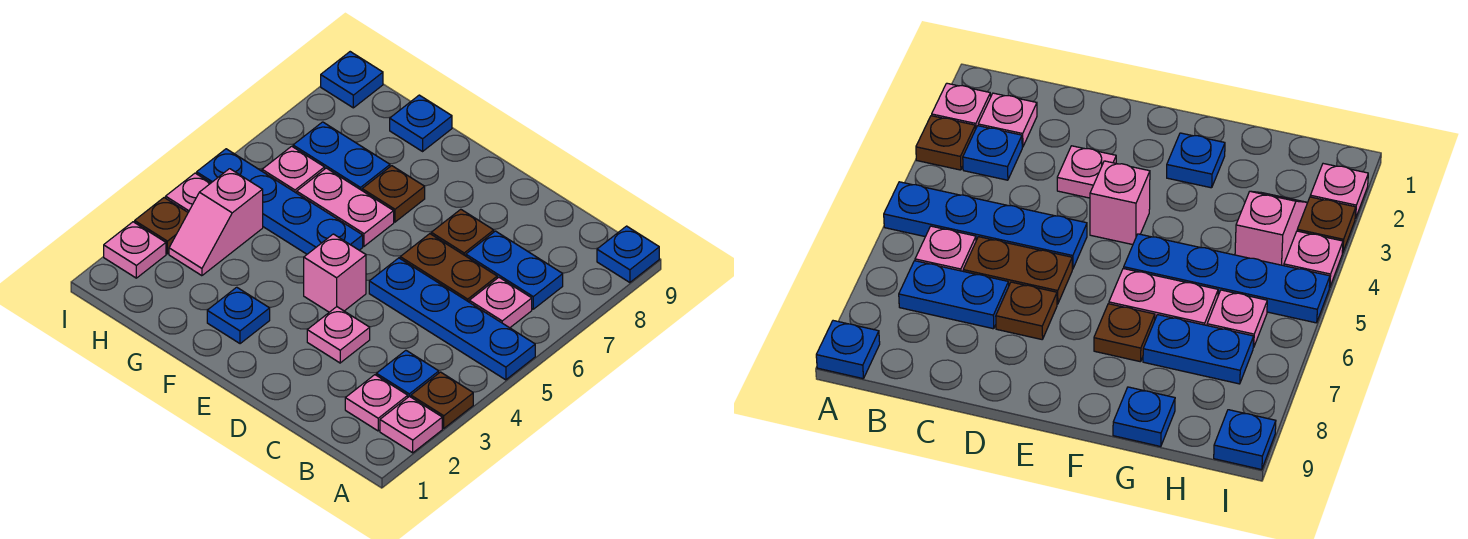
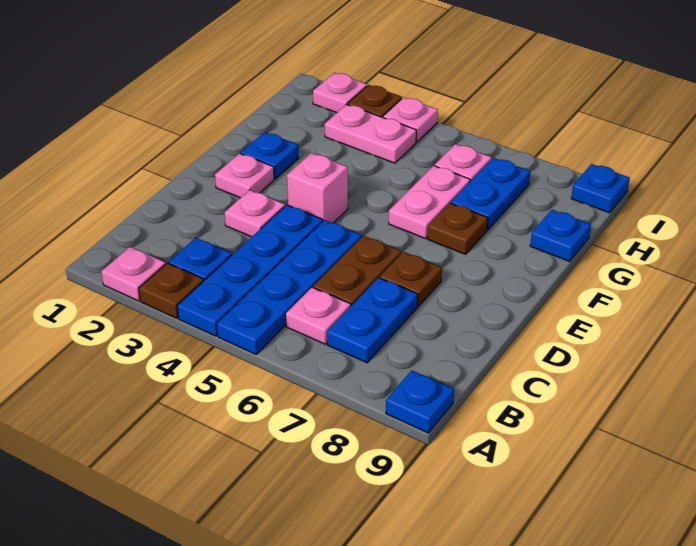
pink plate B2 level 1 -> pink plate E2 level 1
blue plate F5:I5 level 1 -> blue plate A4:D4 level 1
pink slope H3:H4 level 1 top 4 -> pink plate H3:H4 level 1

